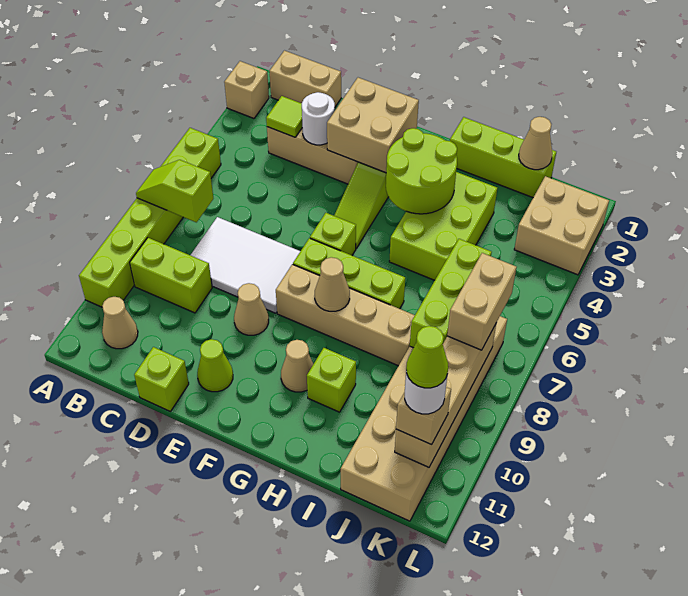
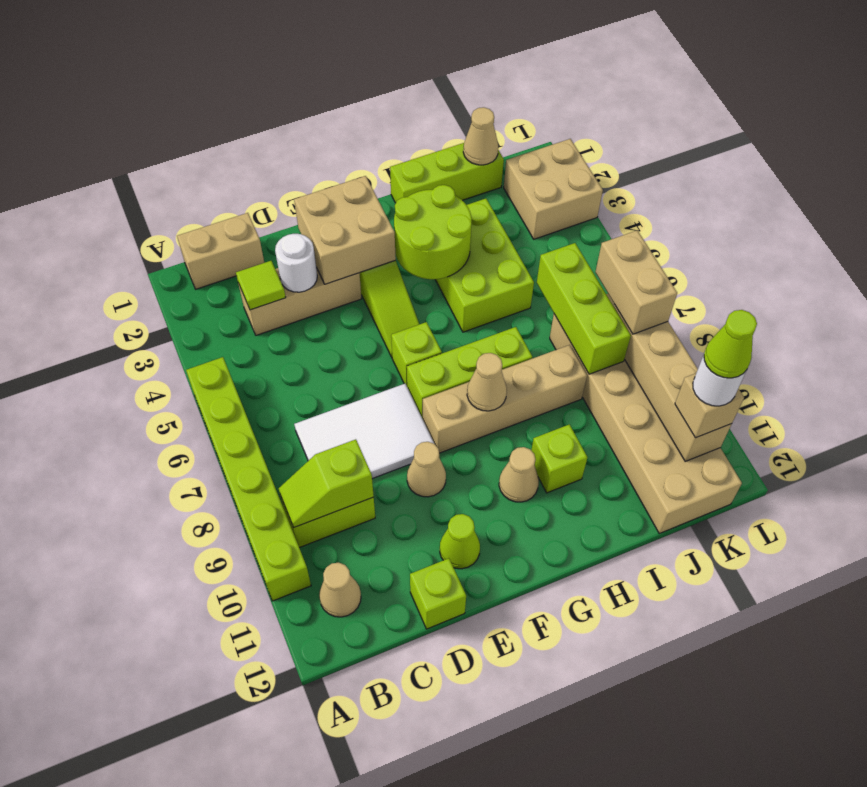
tan brick A2 level 1 -> none
lime slope A7:B7 level 2 top B -> lime slope B9:C9 level 2 top C

